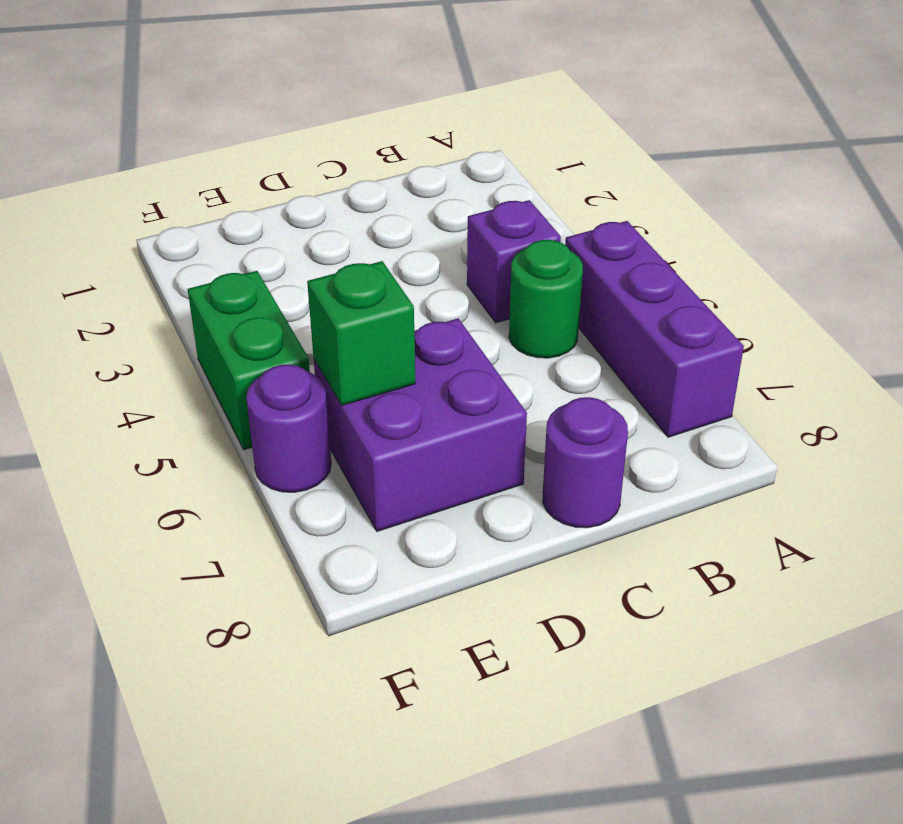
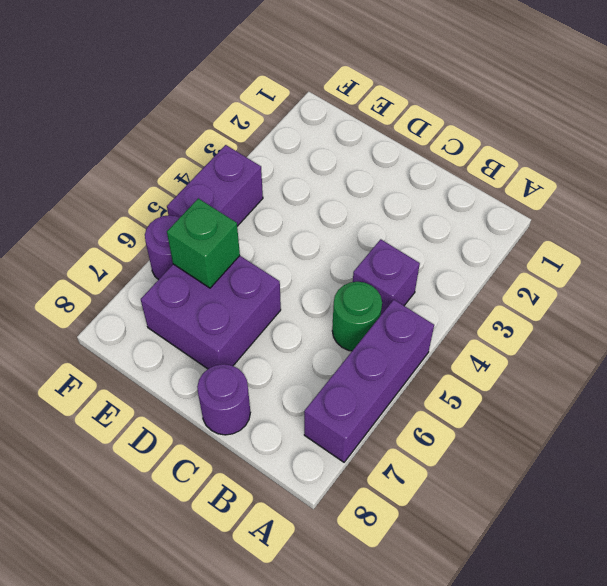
green brick F4:F5 level 1 -> purple brick F4:F5 level 1

